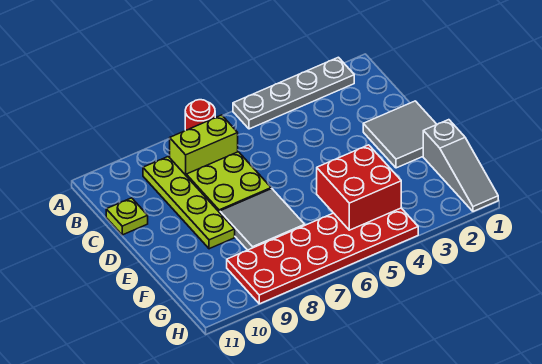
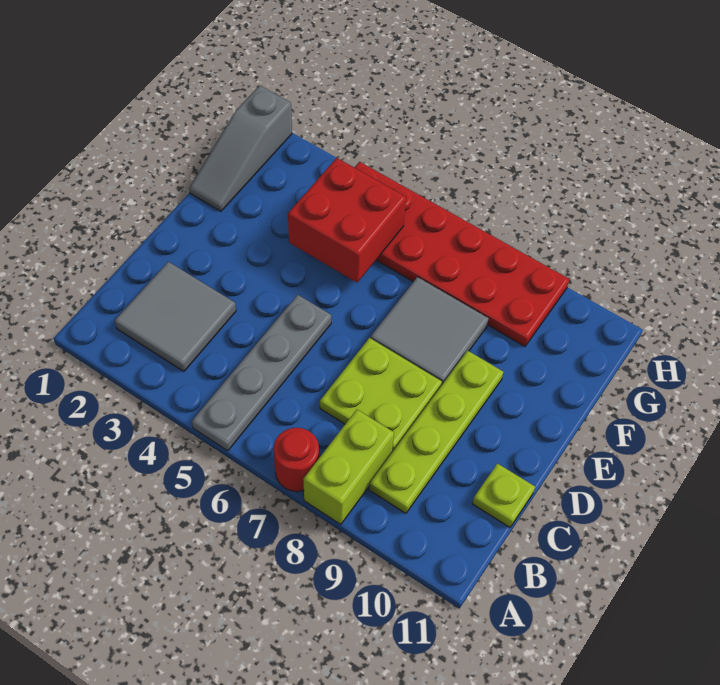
grey plate A2:A5 level 1 -> grey plate A5:D5 level 1
lime brick B7:B8 level 1 -> lime brick A8:B8 level 1
grey tile D1:E2 level 1 -> grey tile B2:C3 level 1
grey slope F1:H1 level 1 top F -> grey slope F1:H1 level 1 top H

